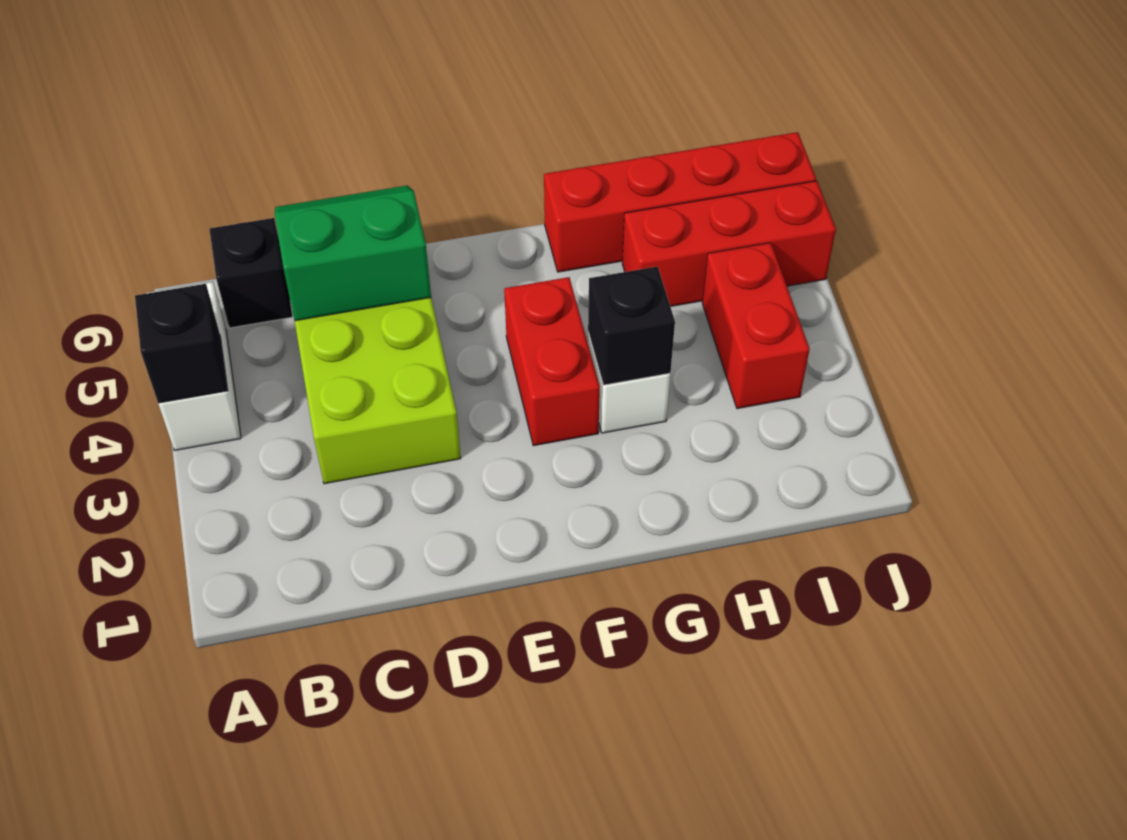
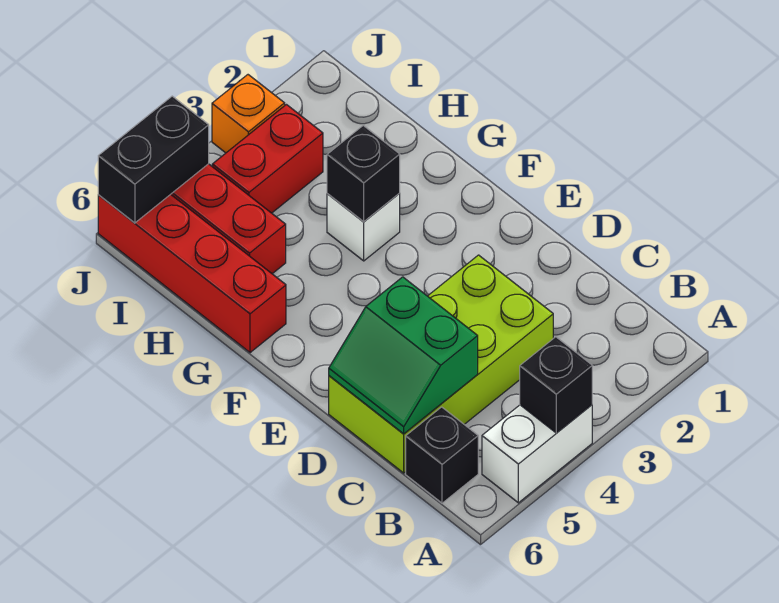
red brick F3:F4 level 1 -> none
none -> orange brick J3 level 1
none -> black brick J5:J6 level 2

